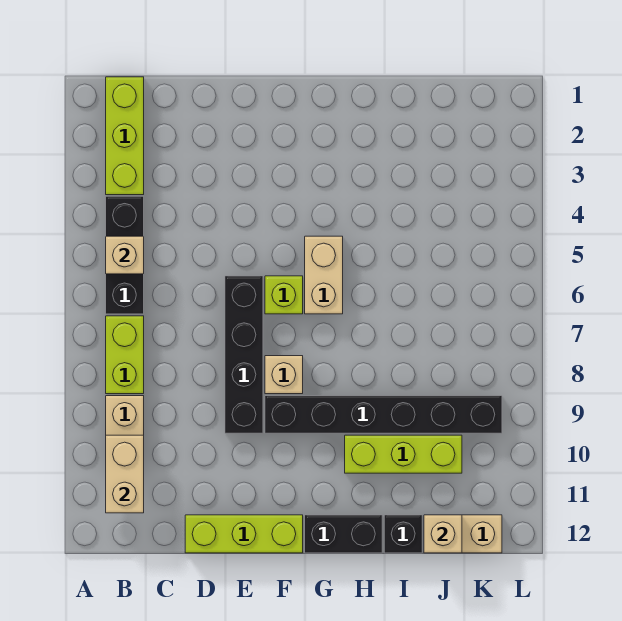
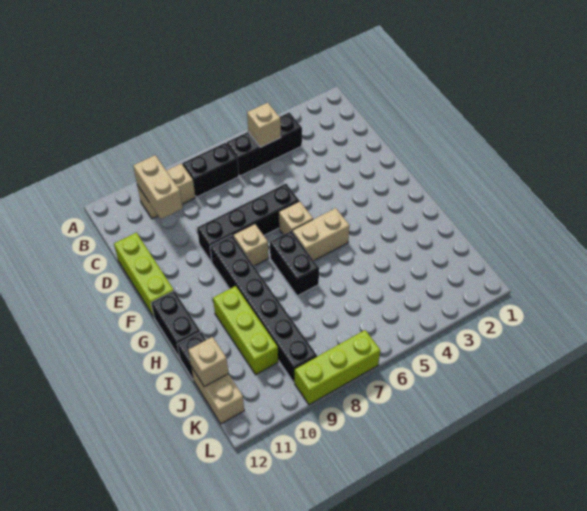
lime brick B1:B3 level 1 -> lime brick L7:L9 level 1
lime brick B7:B8 level 1 -> black brick B7:B8 level 1
tan brick B10:B11 level 2 -> tan brick B10:C10 level 2
lime brick F6 level 1 -> tan brick F6 level 1
none -> black brick G7:H7 level 1

